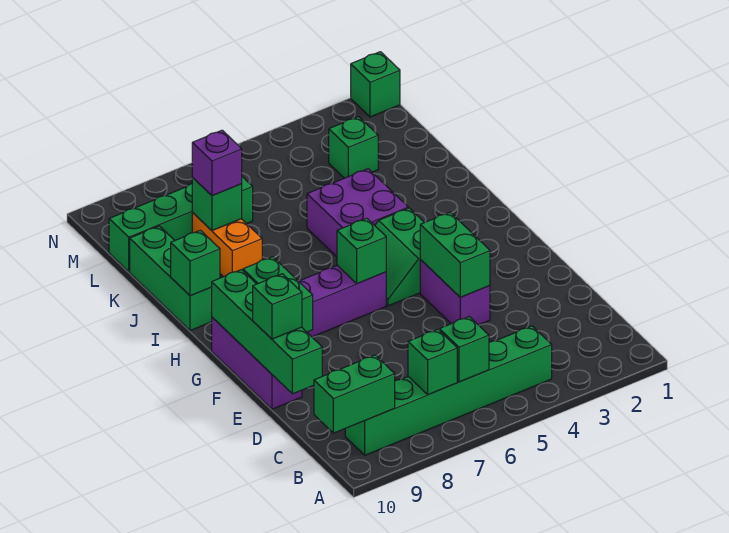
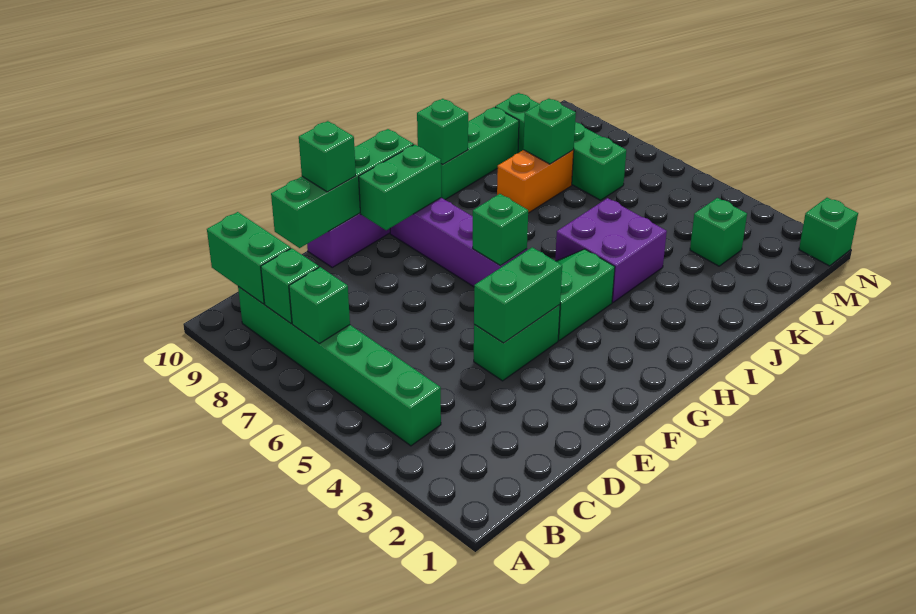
green brick B6 level 2 -> green brick B8 level 2
purple brick E4:F4 level 1 -> green brick E4:F4 level 1
purple brick K8 level 3 -> none

